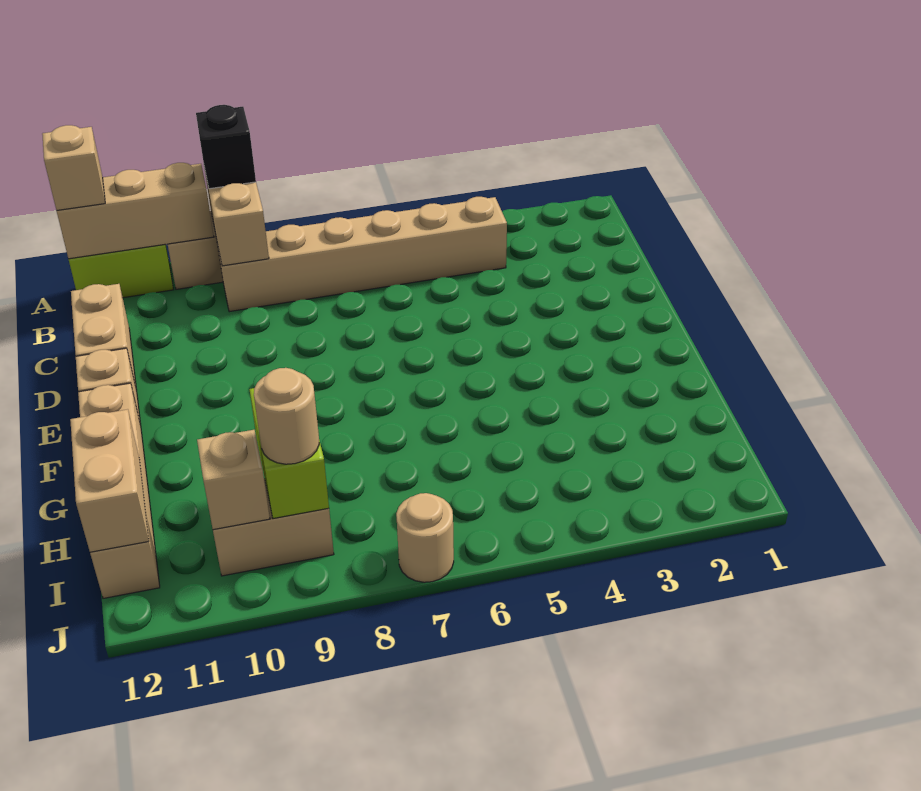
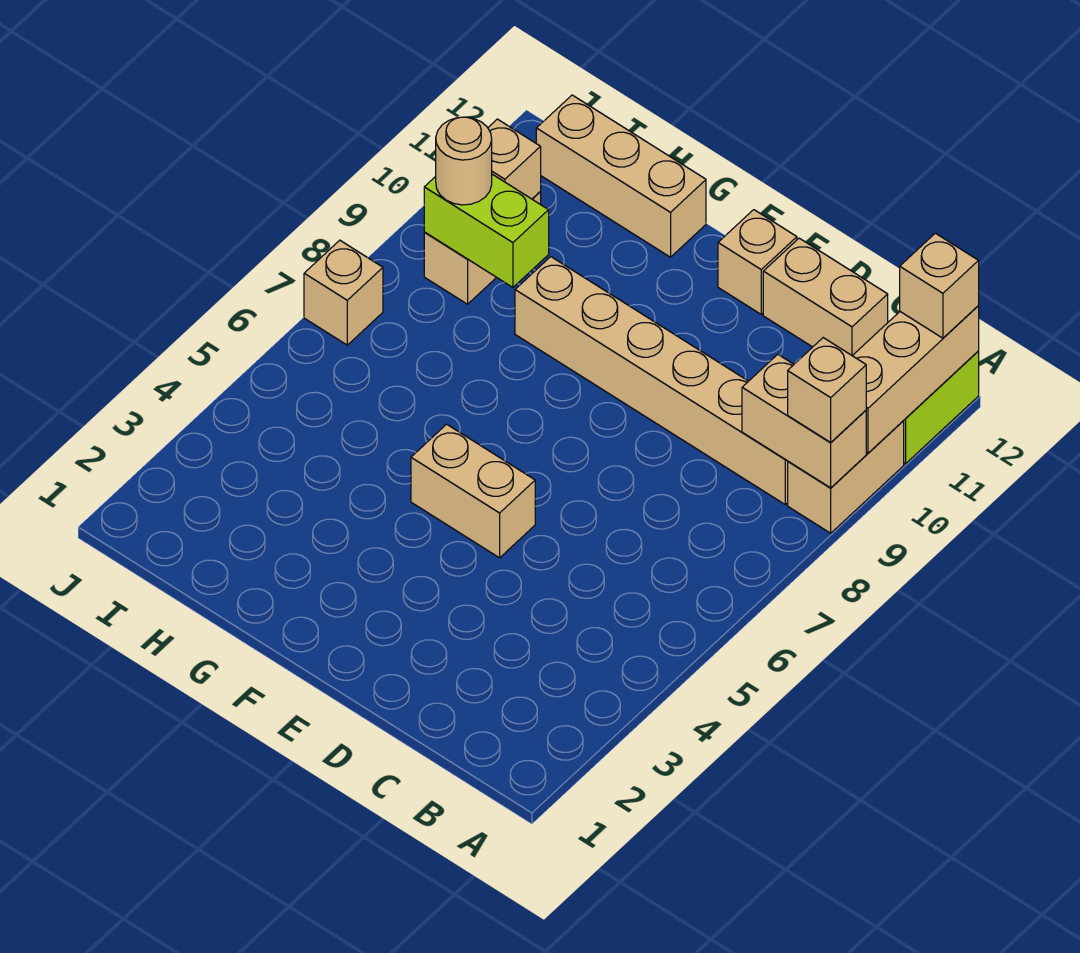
black brick A9 level 3 -> tan brick A9 level 3
tan brick B4:B9 level 1 -> tan brick B9:G9 level 1
tan brick F12:I12 level 1 -> tan brick G12:I12 level 1
tan brick H12:I12 level 2 -> tan brick E5:F5 level 1
tan round brick J7 level 1 -> tan brick J7 level 1

